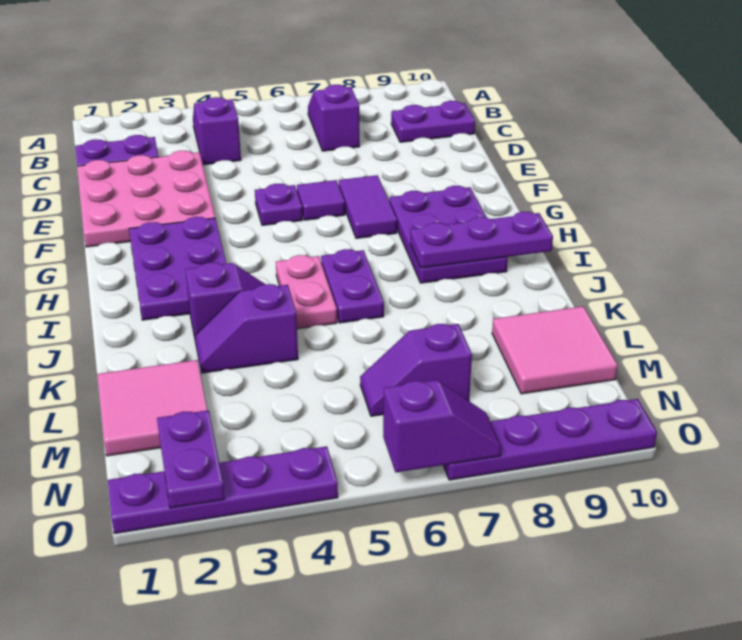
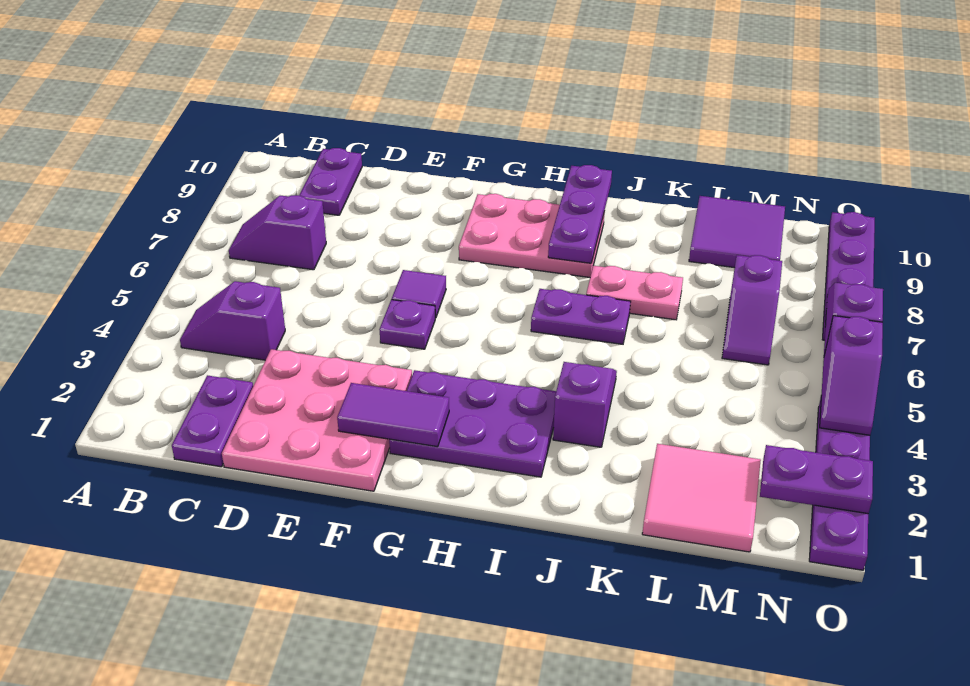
purple tile F7:G7 level 1 -> purple tile F2:G2 level 2
purple plate G8:I9 level 1 -> pink plate G8:I9 level 1
pink plate I5:J5 level 1 -> pink plate J7:K7 level 1
purple slope K3:K4 level 1 top 4 -> purple slope O4:O5 level 2 top 5
pink tile L9:M10 level 1 -> purple tile L9:M10 level 1

